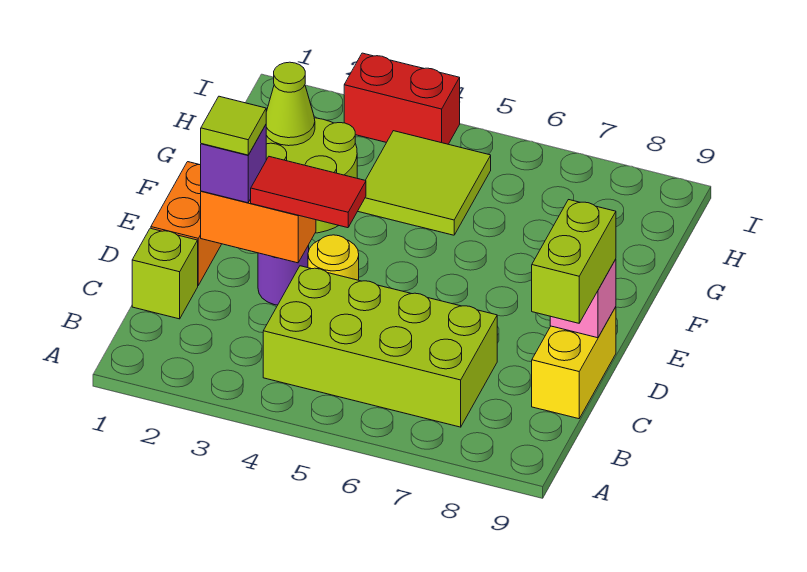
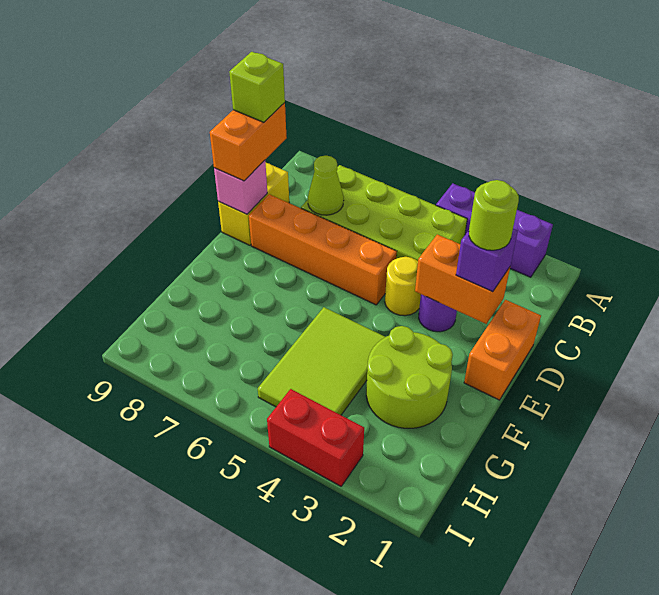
none -> purple brick A2:A4 level 1
lime brick C1 level 1 -> lime brick C9 level 4
lime brick C9:D9 level 3 -> orange brick C9:D9 level 3
lime tile D2 level 4 -> lime round brick D2 level 4
red tile D3:D4 level 3 -> none
none -> orange brick D5:D8 level 1
lime cone G2 level 2 -> lime cone C7 level 2
lime tile G4:H5 level 1 -> lime tile F4:H5 level 1

